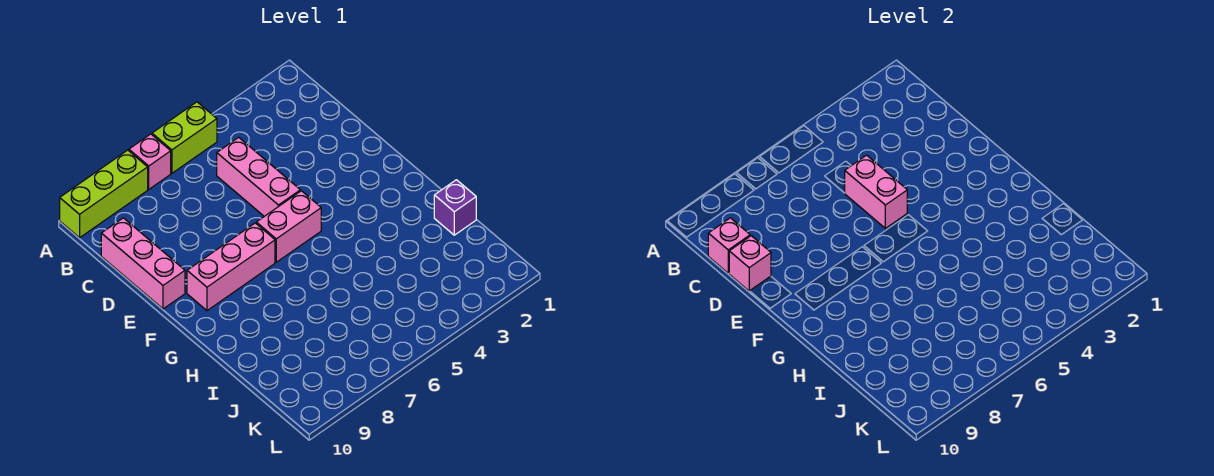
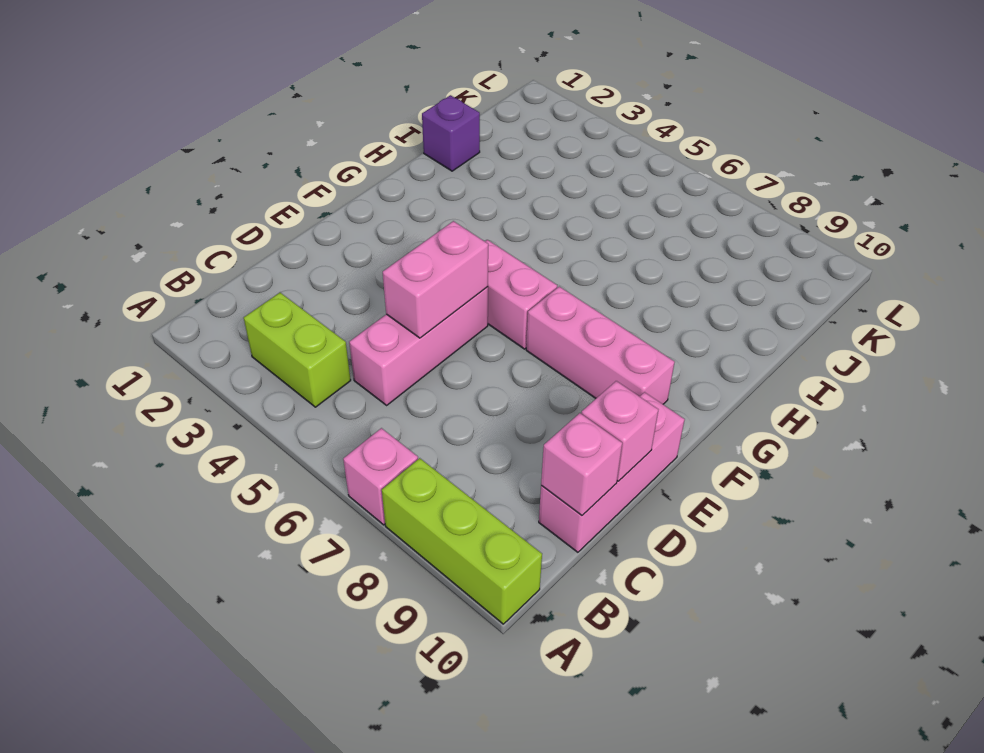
lime brick A5:A6 level 1 -> lime brick B3:B4 level 1

